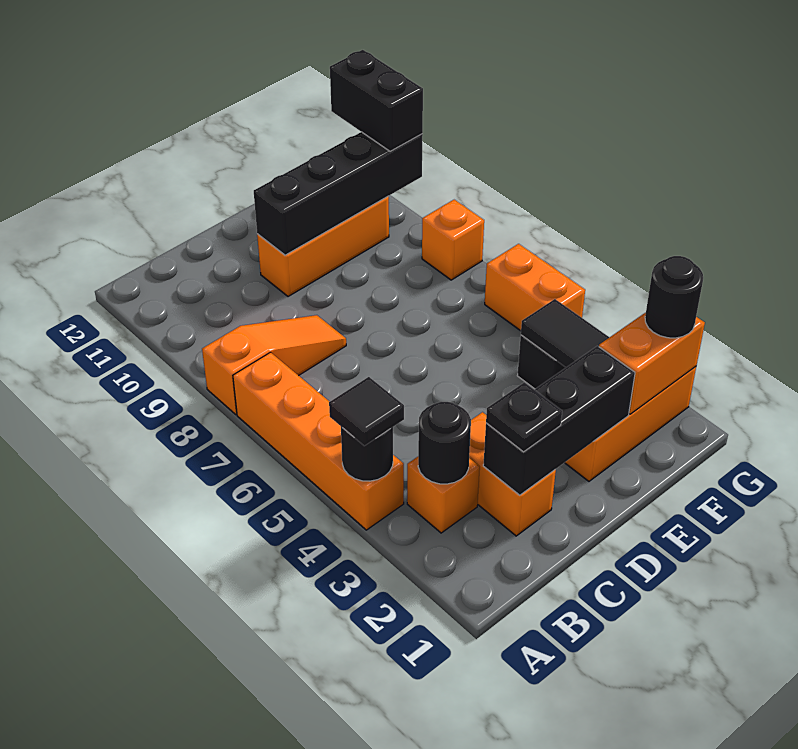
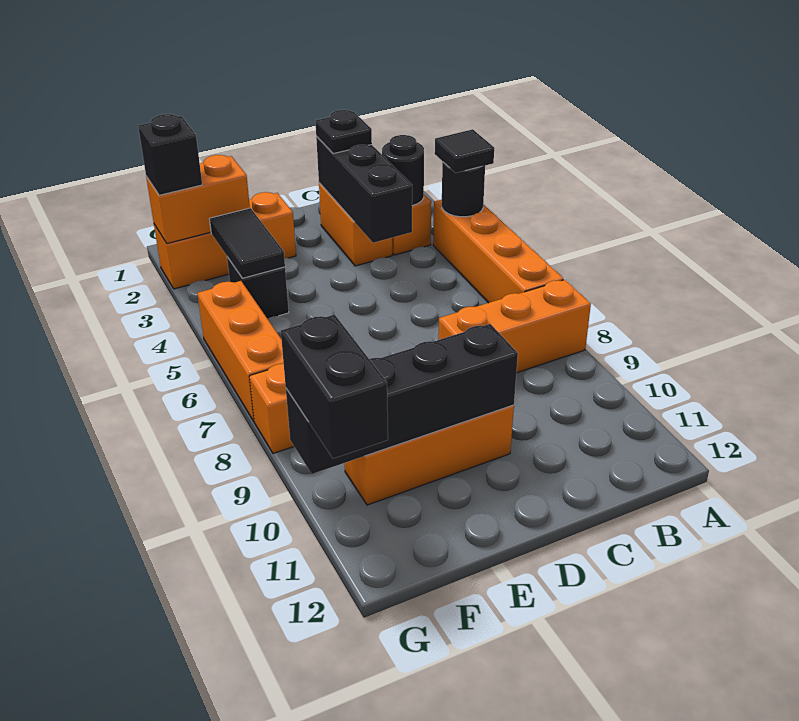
orange slope A8:C8 level 1 top A -> orange brick A8:C8 level 1
black brick C2:E2 level 2 -> black brick C2:C4 level 2
black round brick G2 level 3 -> black brick G2 level 3
orange brick G5:G6 level 1 -> orange brick G5:G7 level 1

